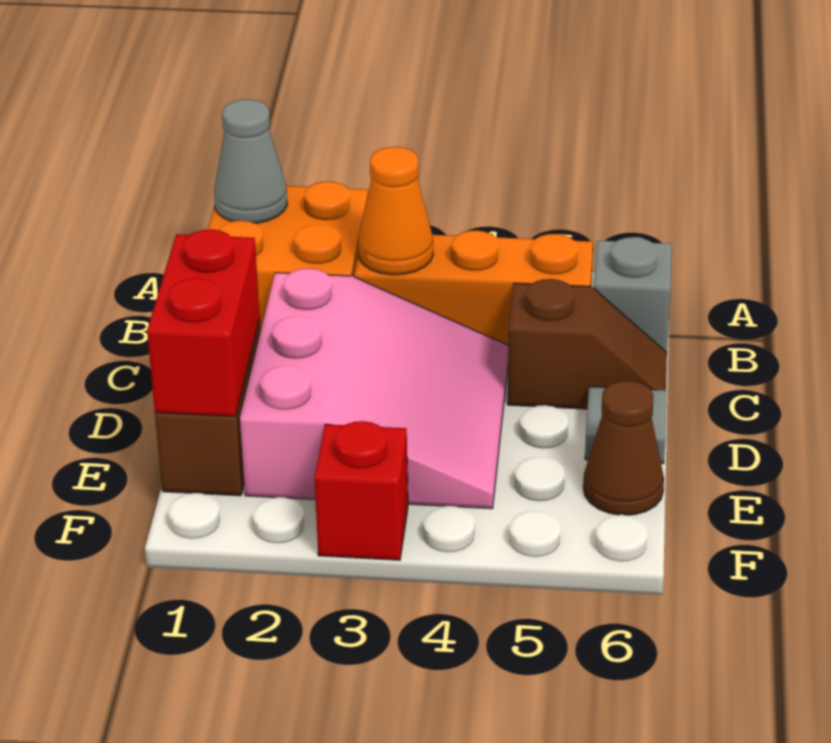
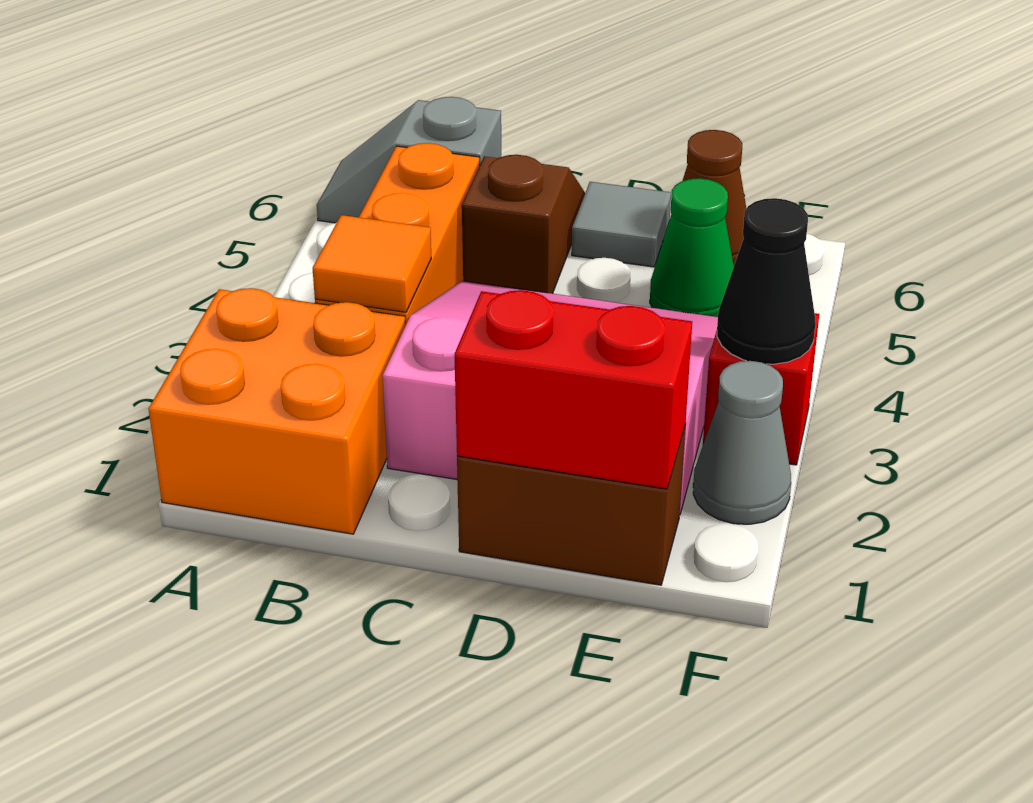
grey cone A1 level 2 -> grey cone F2 level 1
orange cone B3 level 2 -> orange tile B3 level 2
none -> green cone E5 level 1
none -> black cone F3 level 2

